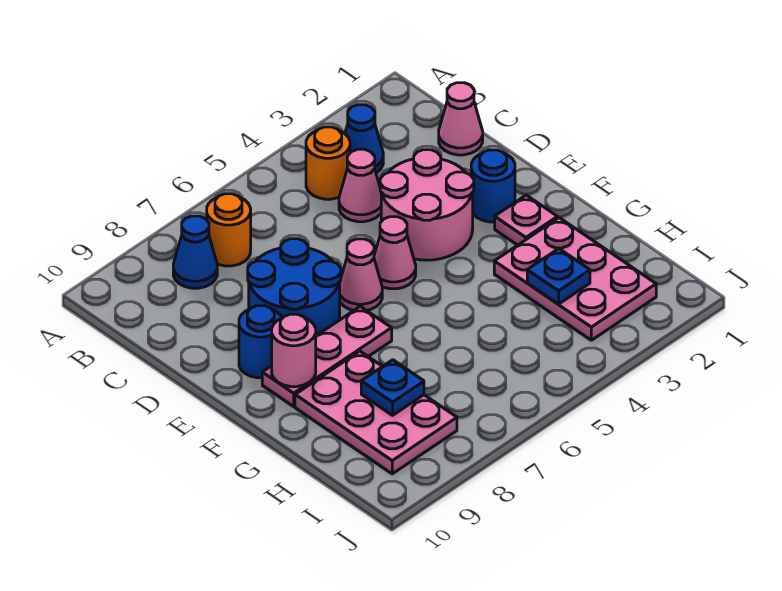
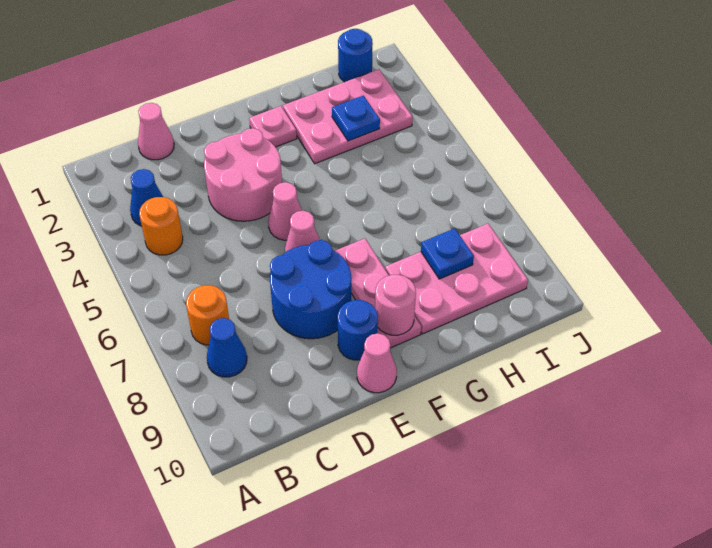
pink cone C4 level 1 -> pink cone E10 level 1
blue round brick E2 level 1 -> blue round brick I1 level 1

